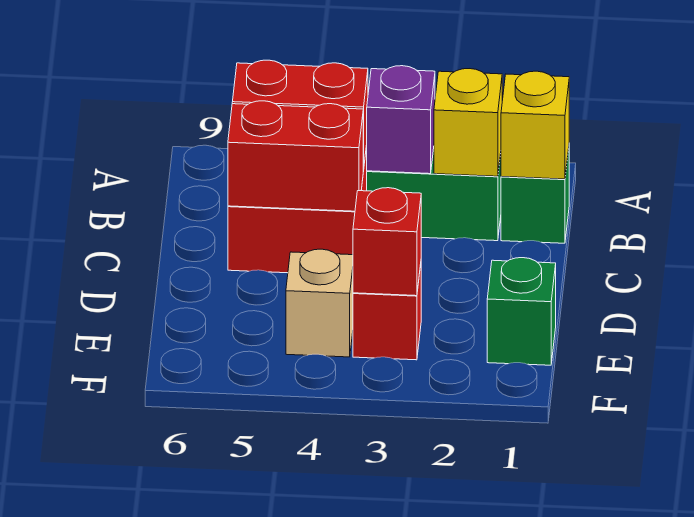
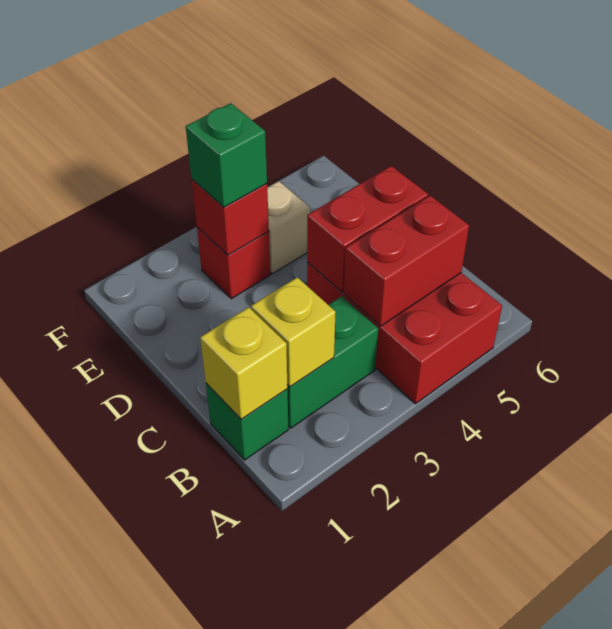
purple brick B3 level 2 -> none
green brick E1 level 1 -> green brick E3 level 3

